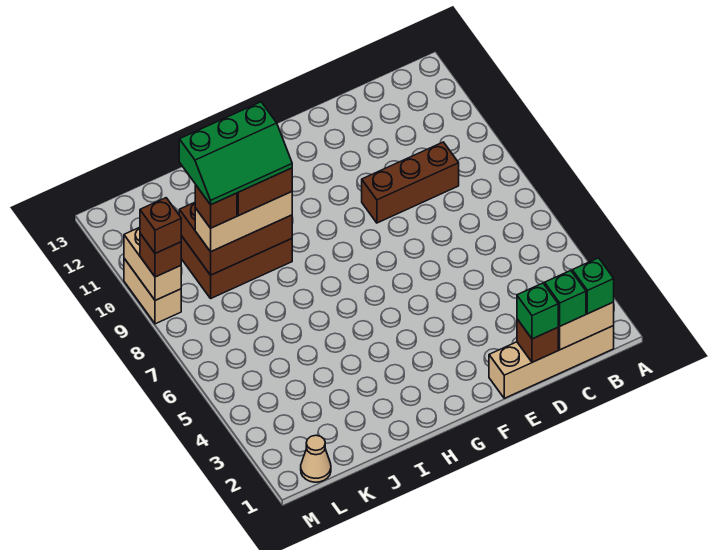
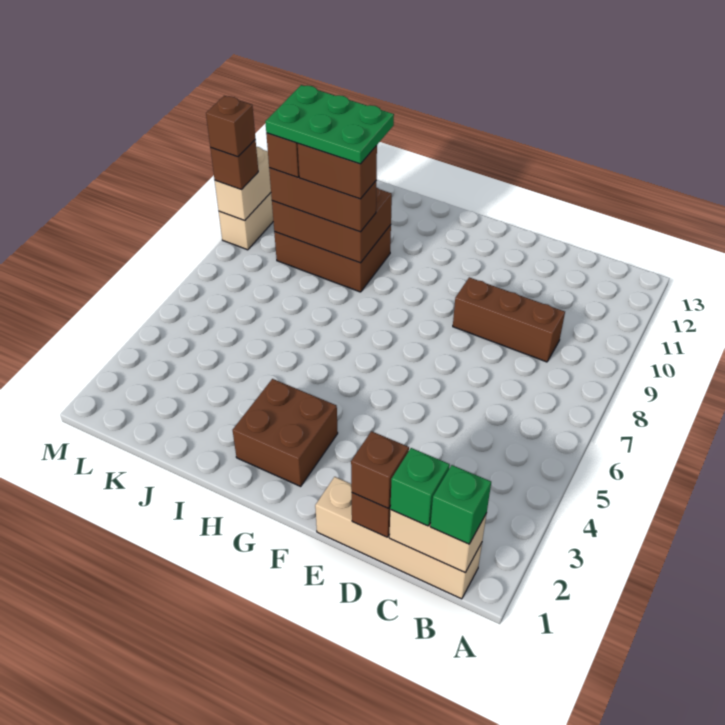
green brick D1 level 3 -> brown brick D1 level 3
none -> brown brick G2:H3 level 1
tan brick I9:K9 level 3 -> brown brick I9:K9 level 3
green slope I9:K10 level 5 top 10 -> green plate I9:K10 level 5
tan cone L1 level 1 -> none

